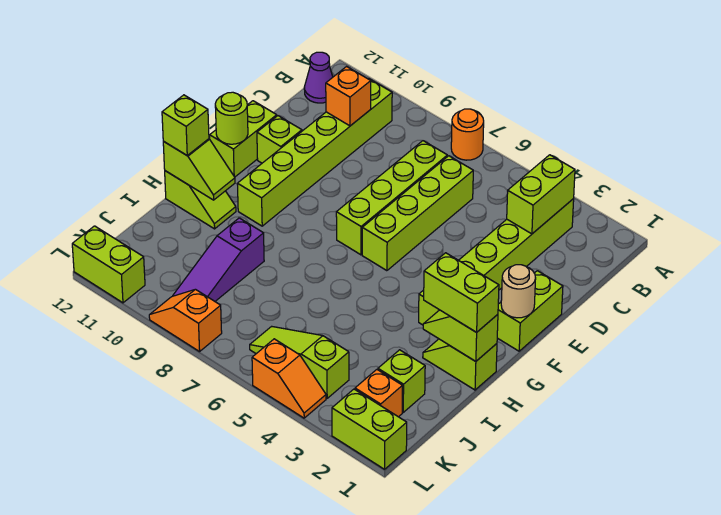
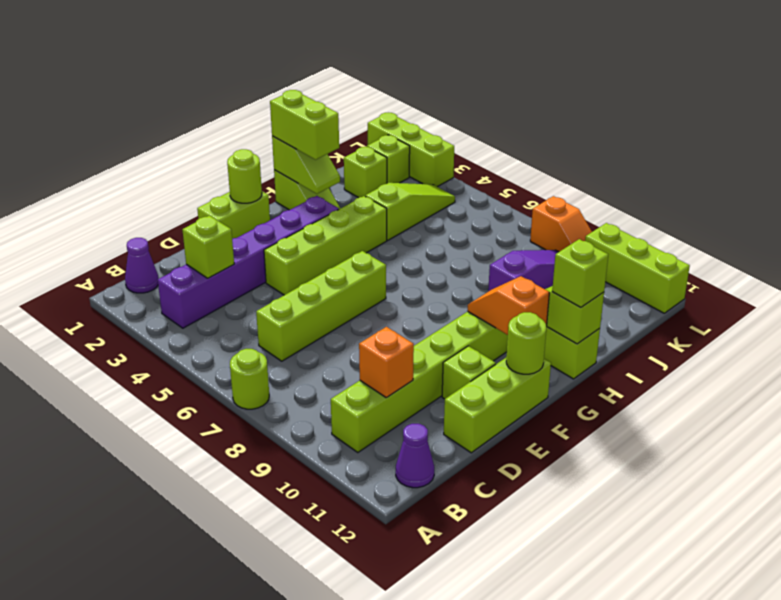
orange round brick A7 level 1 -> lime round brick A7 level 1
none -> purple cone B1 level 1
lime brick B3:G3 level 1 -> purple brick B3:G3 level 1
lime brick B3:C3 level 2 -> lime brick C3 level 2
lime brick C7:F7 level 1 -> lime brick E4:H4 level 1
lime brick E12:F12 level 1 -> lime brick D12:F12 level 1
tan round brick F1 level 2 -> lime round brick F1 level 2
orange brick K2 level 1 -> lime brick K2 level 1
lime slope K4:K6 level 1 top 4 -> lime slope I4:K4 level 1 top I
lime brick L1:L2 level 1 -> lime brick L1:L3 level 1
orange slope L4:L5 level 1 top 5 -> orange slope G10:G11 level 2 top 11
lime brick L11:L12 level 1 -> lime brick L10:L12 level 1

